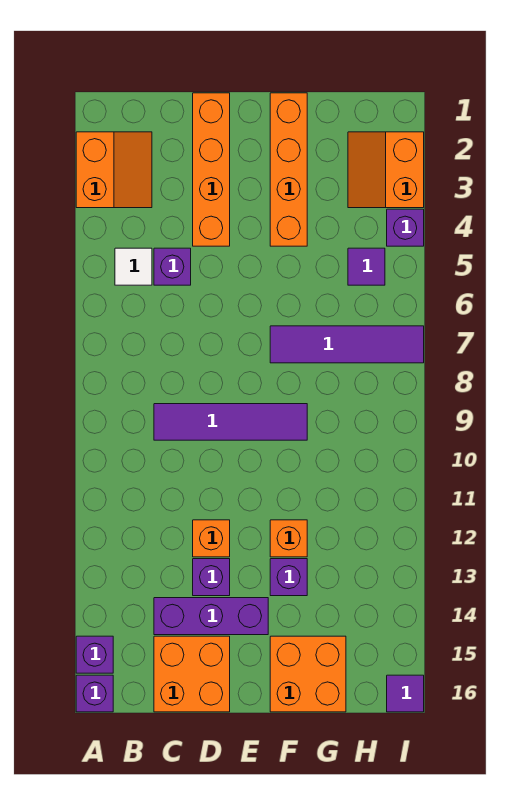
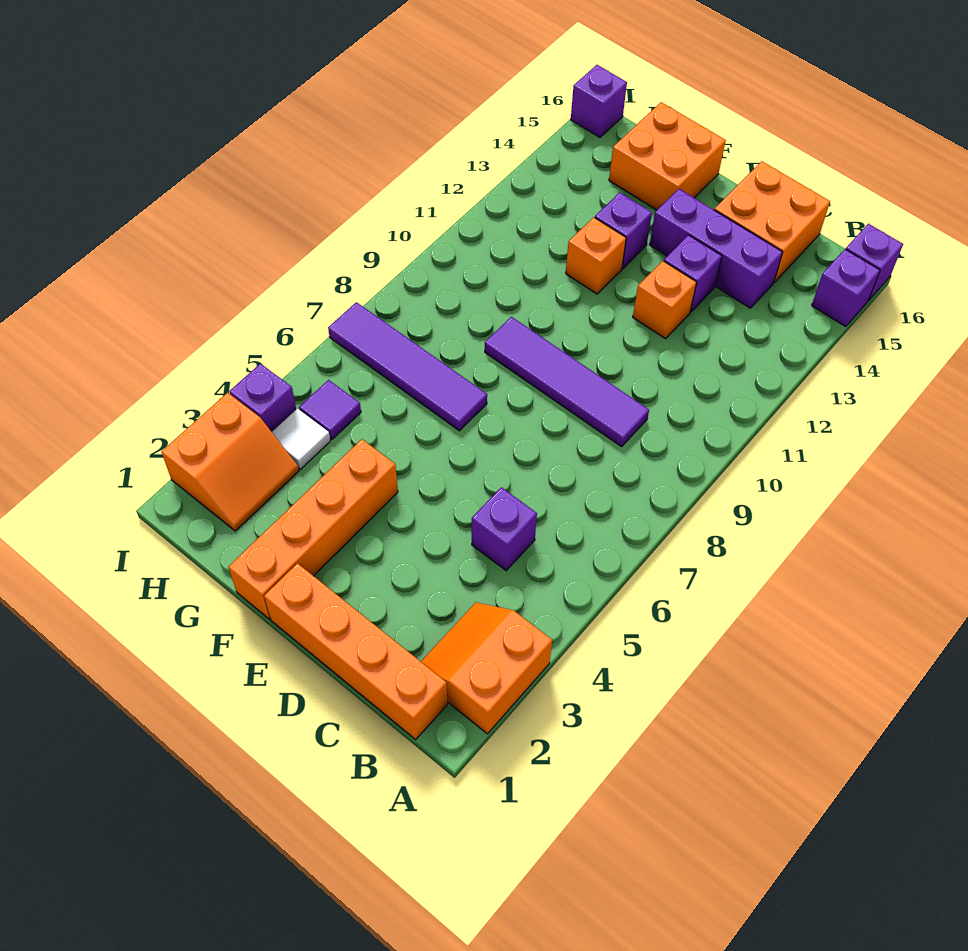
white tile B5 level 1 -> white tile H4 level 1
orange brick D1:D4 level 1 -> orange brick B1:E1 level 1
purple tile I16 level 1 -> purple brick I16 level 1

